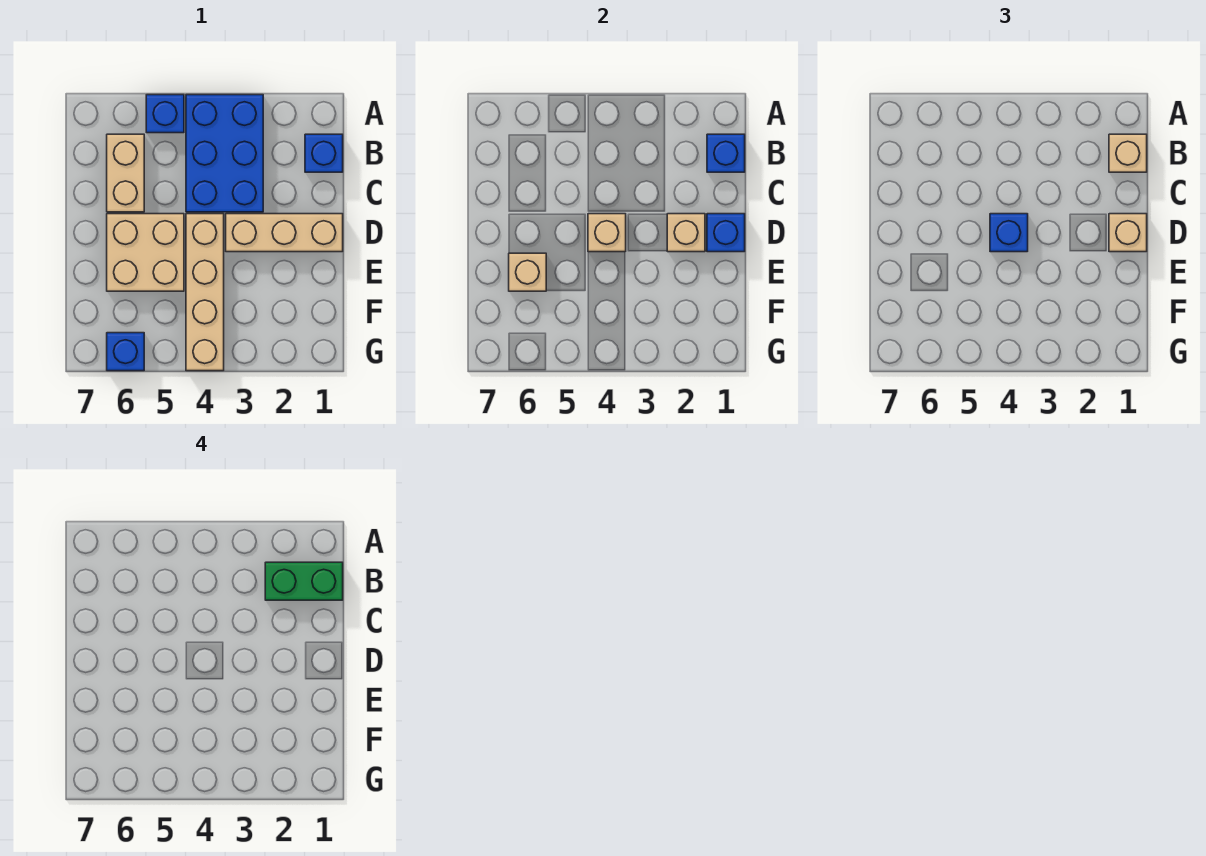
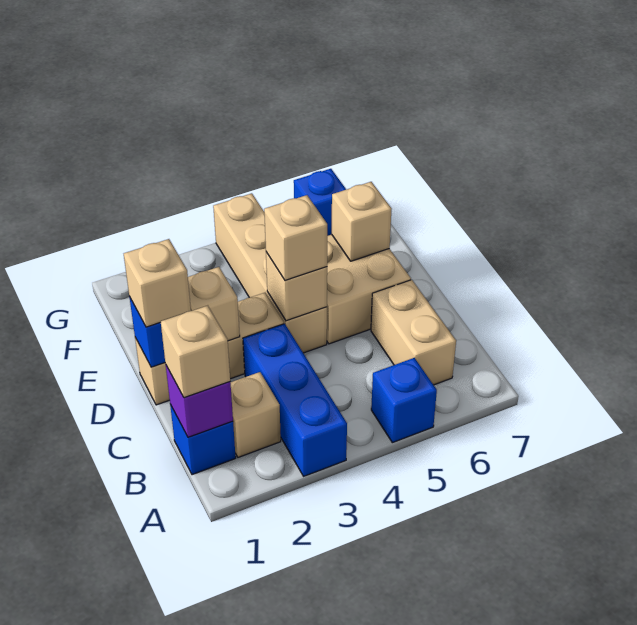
blue brick A3:C4 level 1 -> blue brick A3:C3 level 1
blue brick B1 level 2 -> purple brick B1 level 2
green brick B1:B2 level 4 -> none
none -> tan brick B2 level 1
blue brick D4 level 3 -> tan brick D4 level 3

